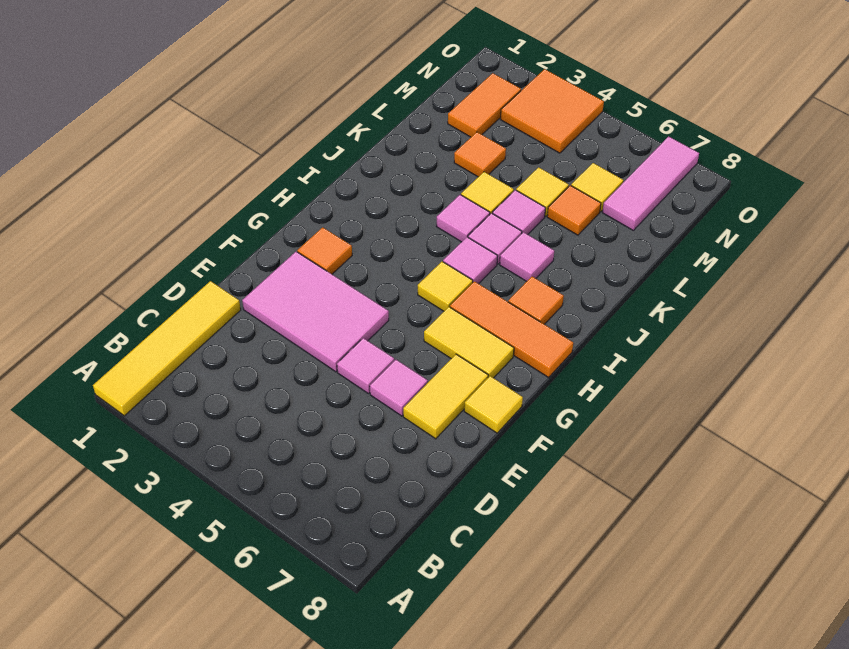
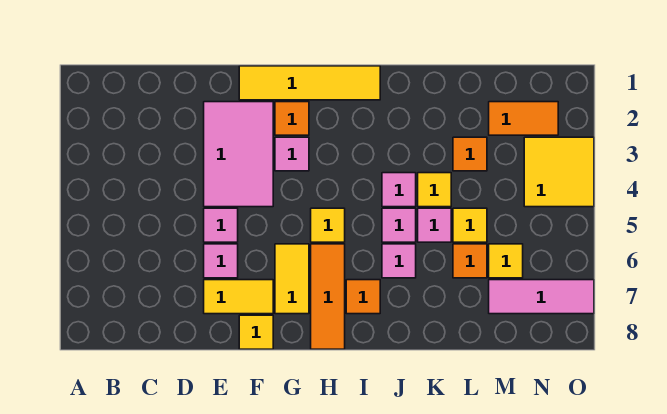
yellow tile A1:D1 level 1 -> yellow tile F1:I1 level 1
pink tile I5 level 1 -> pink tile G3 level 1
orange tile N3:O4 level 1 -> yellow tile N3:O4 level 1

